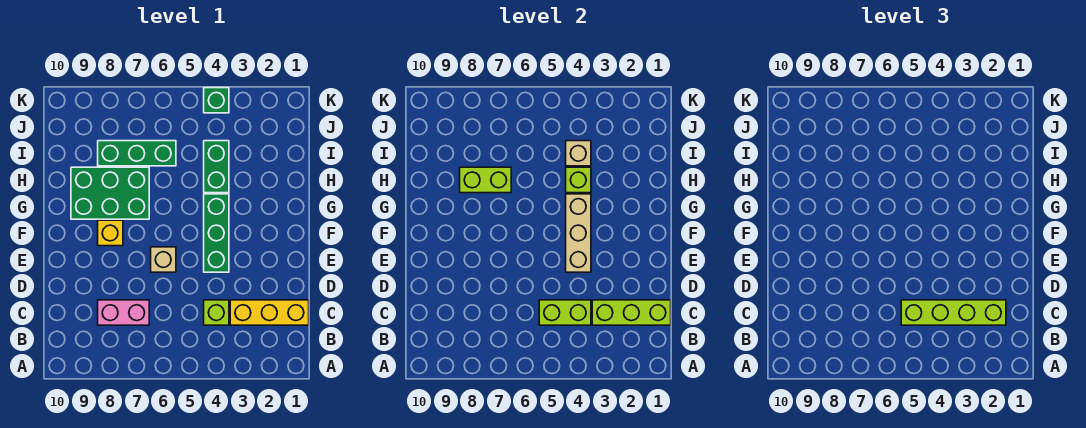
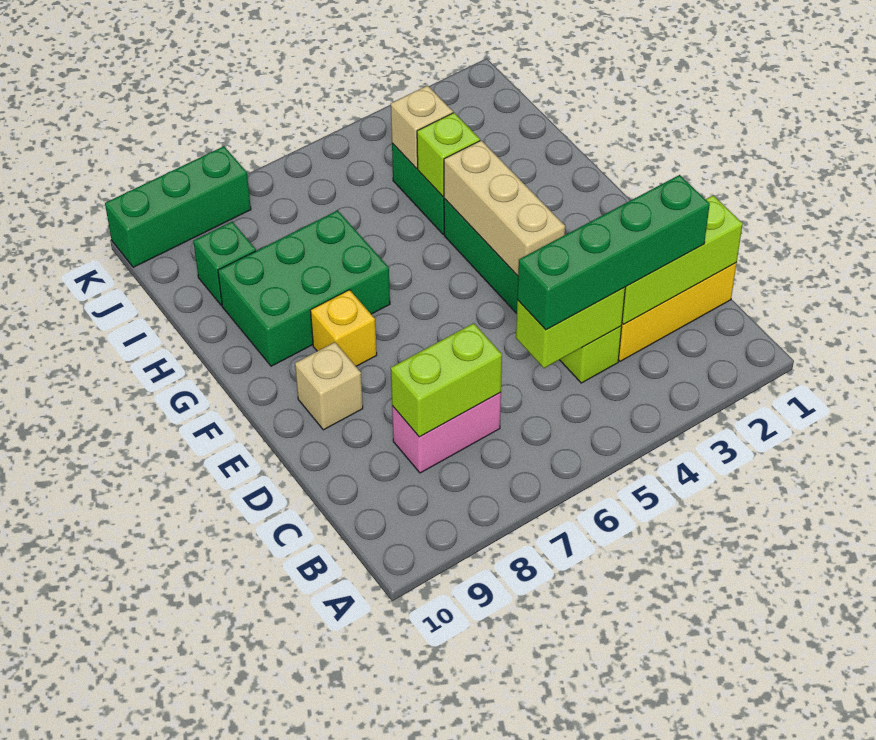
lime brick C2:C5 level 3 -> green brick C2:C5 level 3
tan brick E6 level 1 -> tan brick E9 level 1
lime brick H7:H8 level 2 -> lime brick C7:C8 level 2
green brick I6:I8 level 1 -> green brick K8:K10 level 1
green brick K4 level 1 -> green brick I9 level 1

